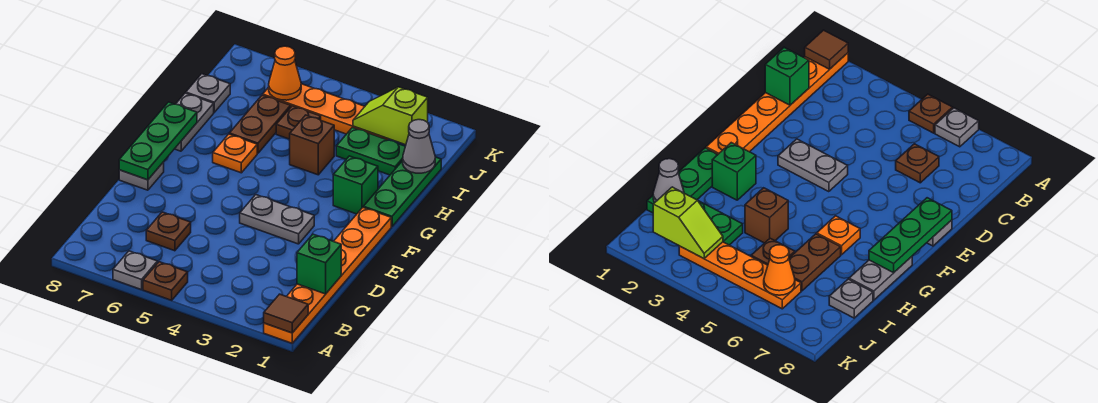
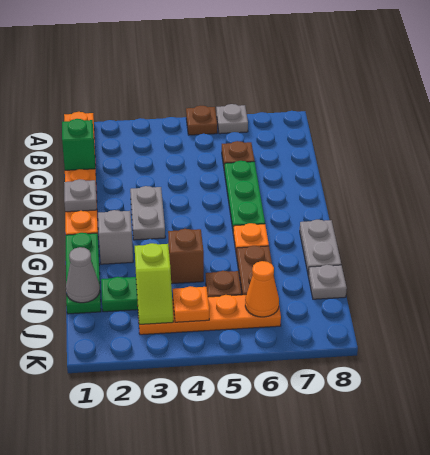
brown tile A1 level 2 -> none
grey plate E3:E4 level 1 -> grey plate E3:F3 level 1
grey plate E8 level 1 -> grey plate E1 level 2
green plate E8:G8 level 2 -> green plate D6:F6 level 1
green brick G2 level 1 -> grey brick G2 level 1
lime slope J2:J3 level 2 top 2 -> lime slope I3:J3 level 2 top I
none -> orange plate J4 level 2

